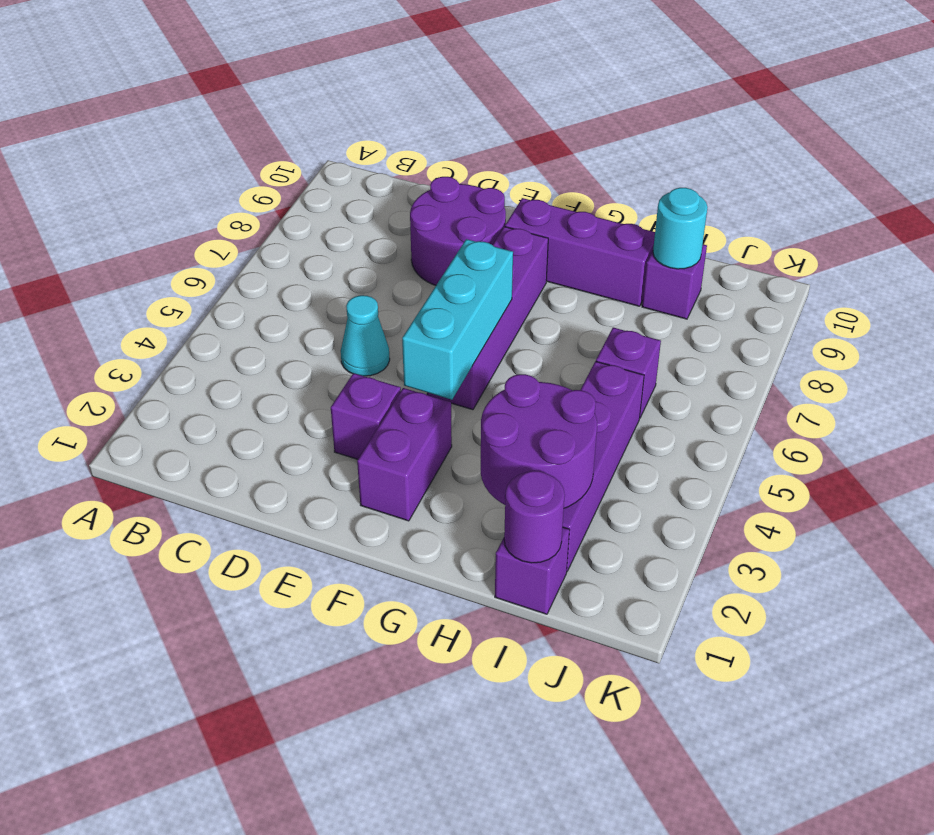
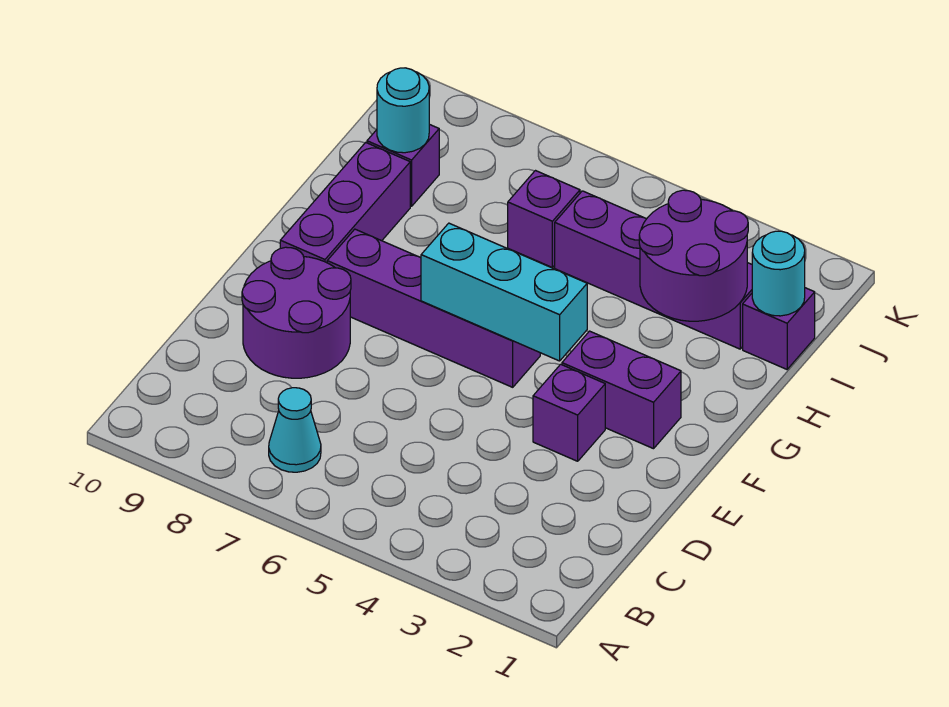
cyan cone D5 level 1 -> cyan cone B7 level 1
purple round brick I1 level 2 -> cyan round brick I1 level 2

